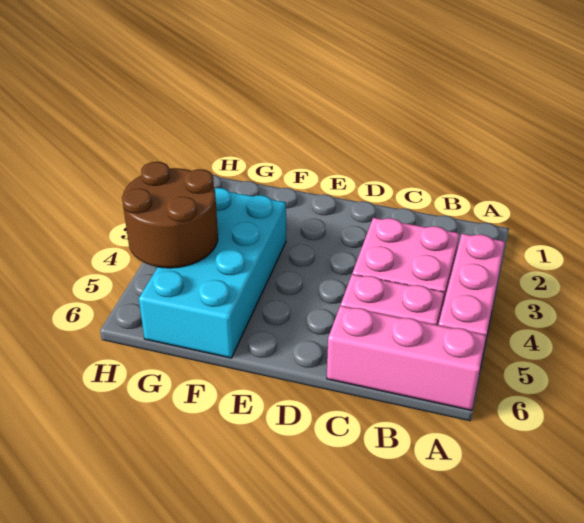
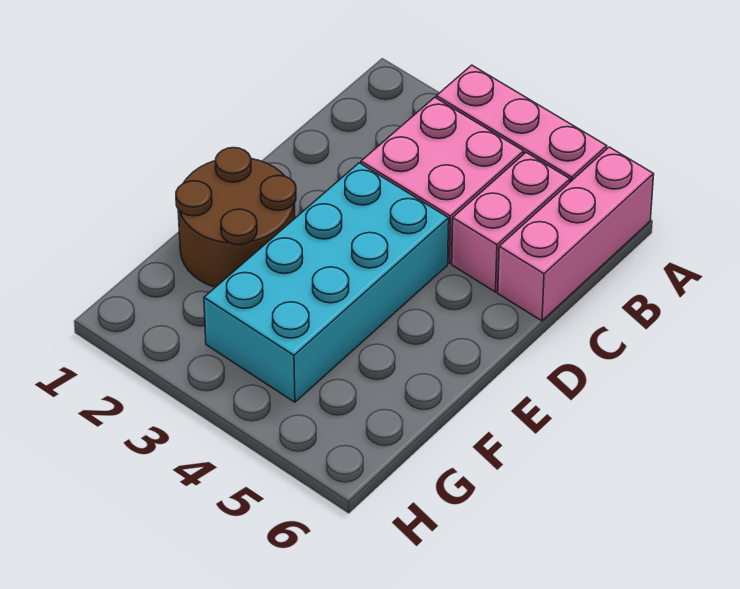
cyan brick F3:G6 level 1 -> cyan brick D3:G4 level 1
brown round brick G4:H5 level 2 -> brown round brick E1:F2 level 1

